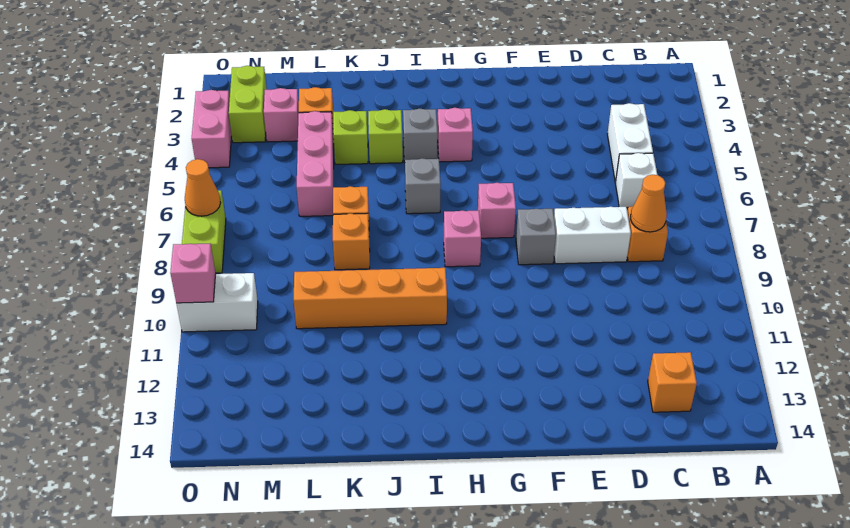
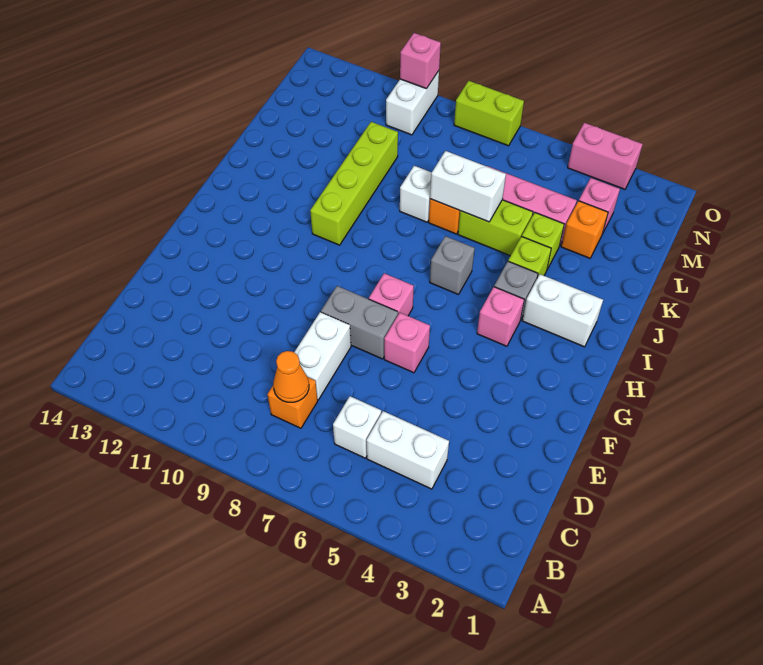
orange brick C13 level 1 -> none
grey brick F8 level 1 -> grey brick F7:F8 level 1
pink brick H8 level 1 -> pink brick F6 level 1
none -> white brick I2:I3 level 1
orange brick I10:L10 level 1 -> lime brick I10:L10 level 1
none -> white brick K6:K7 level 2
orange brick K8 level 1 -> white brick K8 level 1
lime brick N2:N3 level 1 -> lime brick K5:K6 level 1
orange cone O7 level 2 -> none

